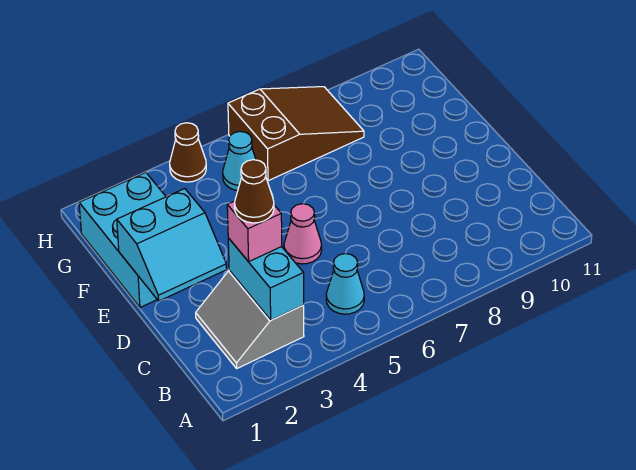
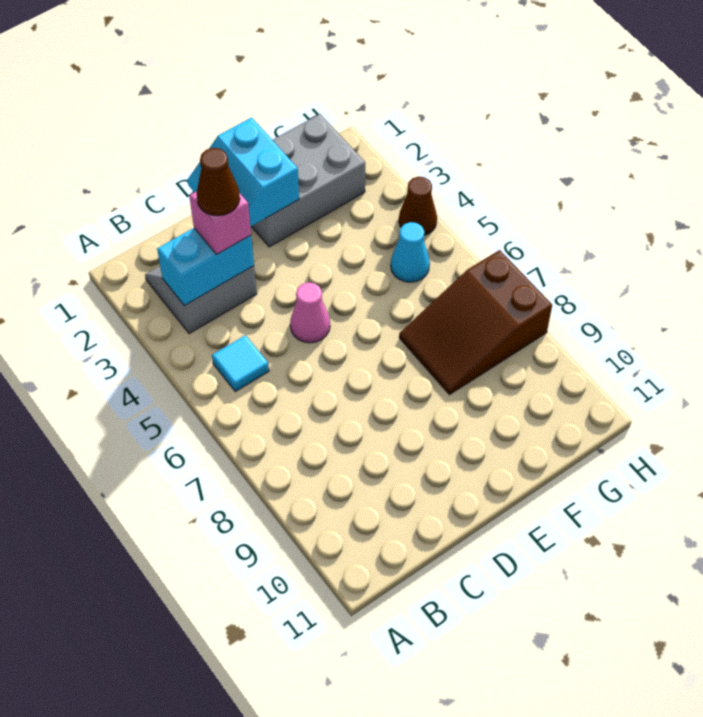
cyan cone B5 level 1 -> cyan tile B5 level 1
cyan brick E1:G2 level 1 -> grey brick E1:G2 level 1
brown slope G6:H8 level 1 top 6 -> brown slope F7:H8 level 1 top H

